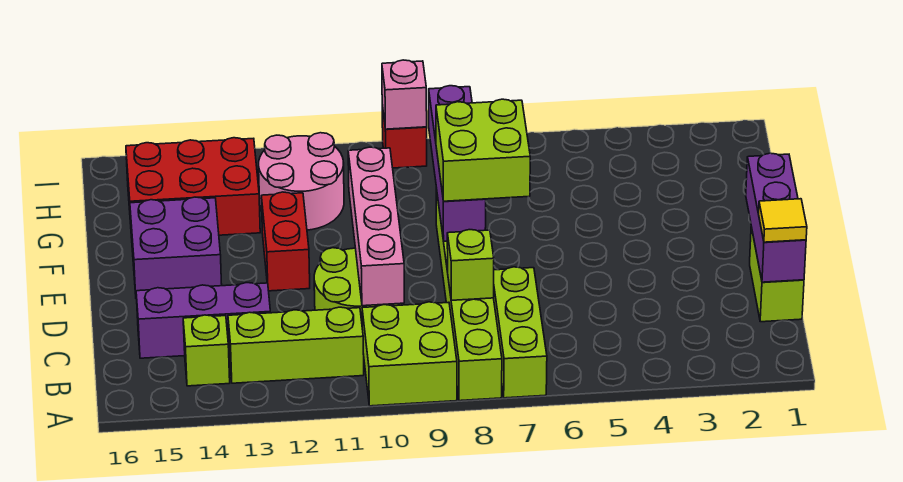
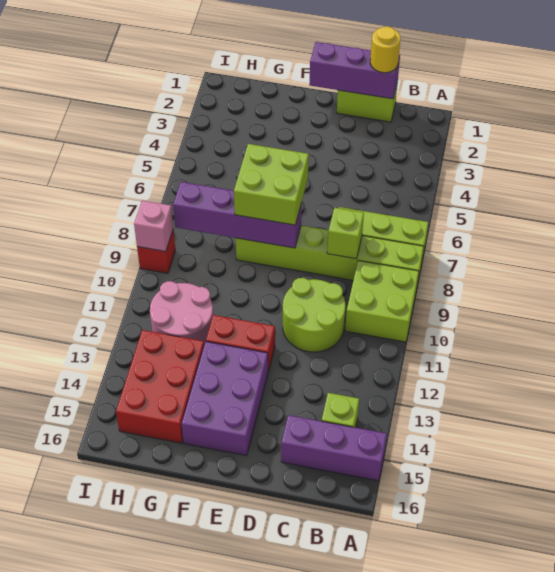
lime brick B11:B13 level 1 -> none
yellow tile C1 level 3 -> yellow round brick C1 level 3
pink brick C10:F10 level 2 -> none
purple brick C13:C15 level 1 -> purple brick A15:C15 level 1
purple brick E14:F15 level 1 -> purple brick E13:F15 level 1

